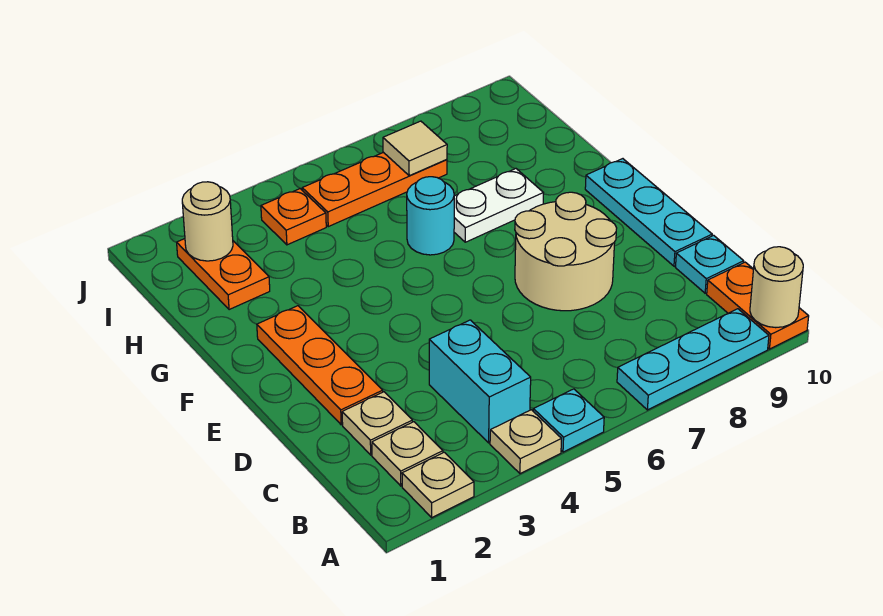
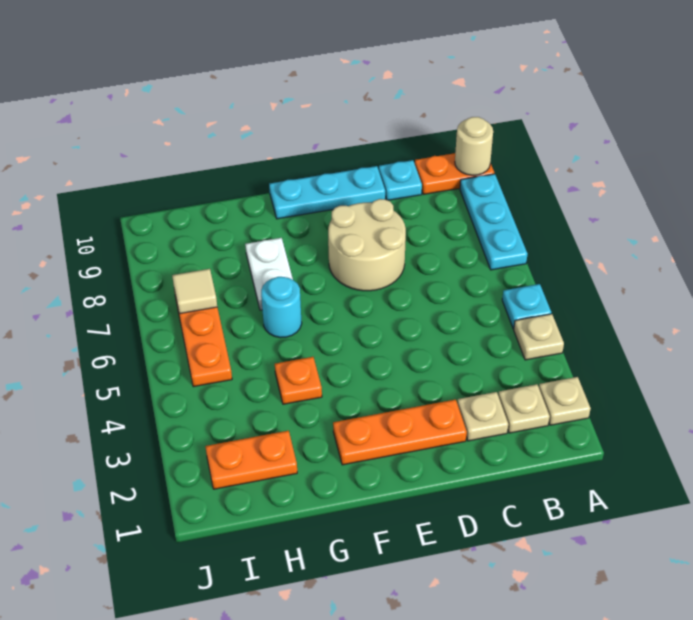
cyan brick B4:C4 level 1 -> none
tan round brick I2 level 2 -> none
orange plate I4 level 1 -> orange plate G4 level 1

